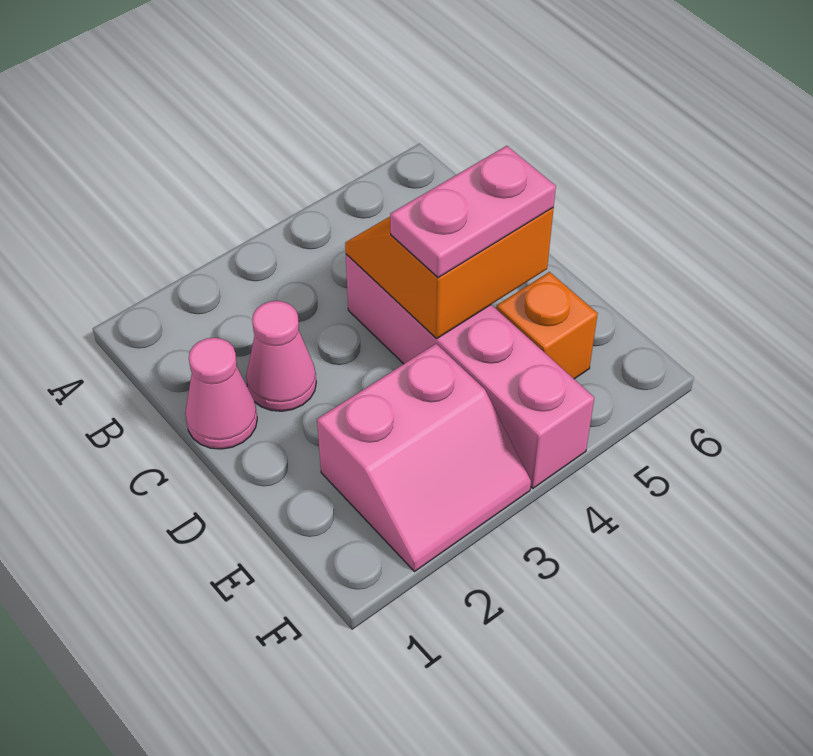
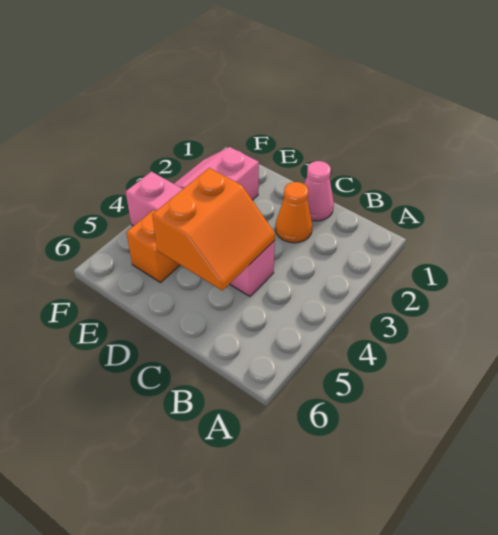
pink cone C2 level 1 -> orange cone C2 level 1
pink plate D4:D5 level 3 -> none

